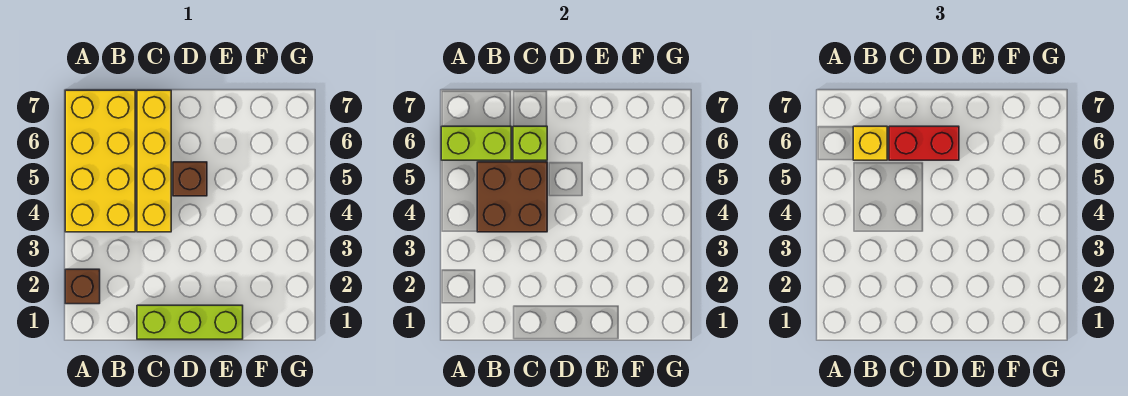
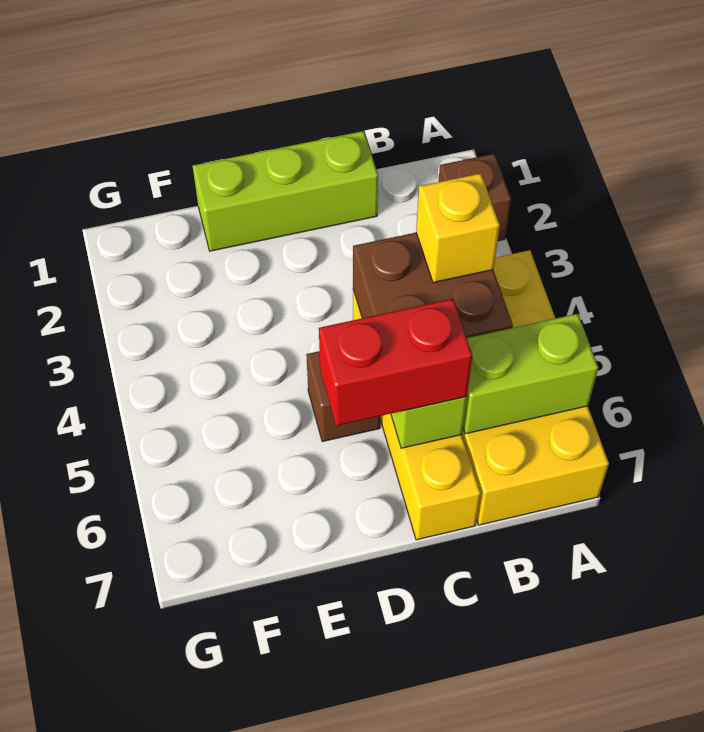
yellow brick B6 level 3 -> yellow brick B4 level 3

